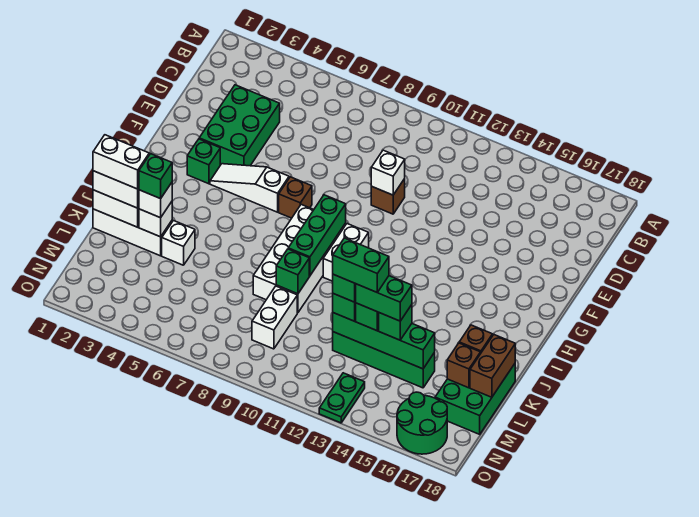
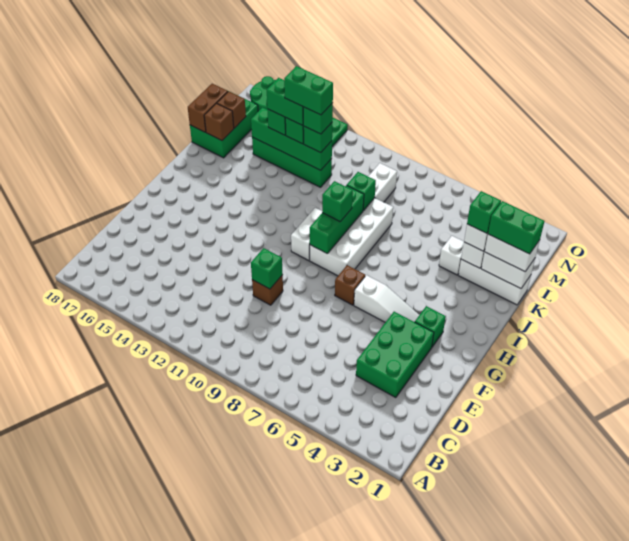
white brick E10 level 2 -> green brick E10 level 2
none -> green brick I9 level 3
white brick K1:K2 level 4 -> green brick K1:K2 level 4

